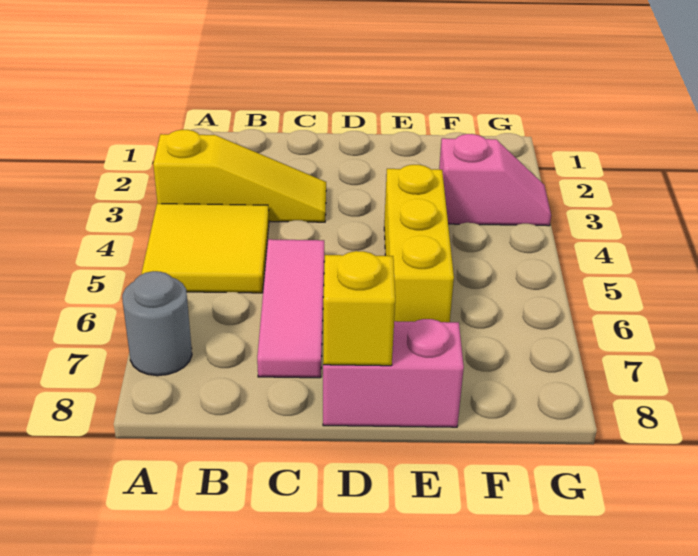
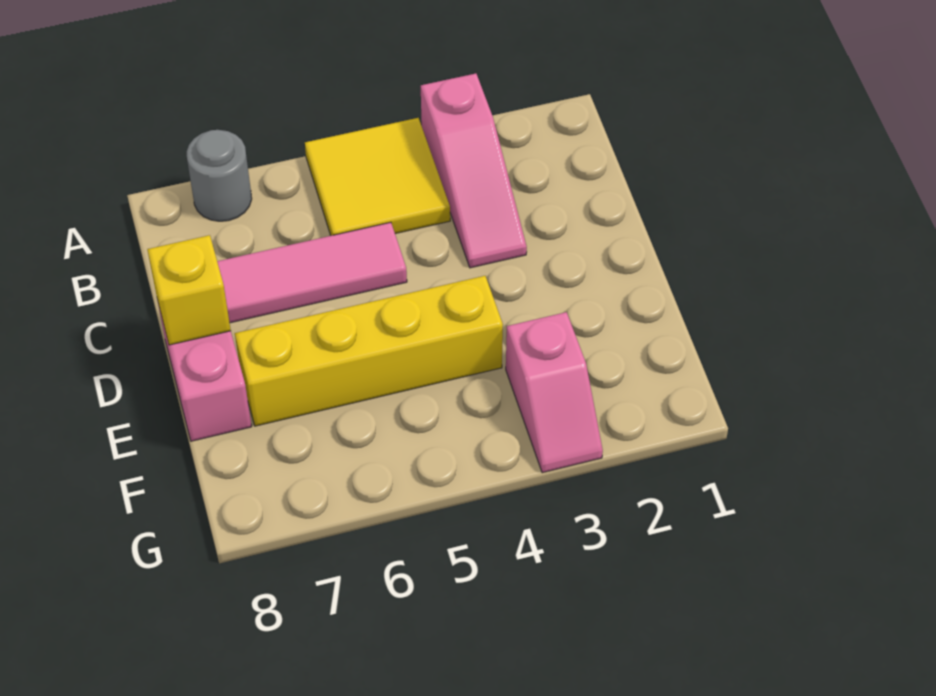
yellow slope A3:C3 level 1 top A -> pink slope A3:C3 level 1 top A
yellow brick E4:E6 level 1 -> yellow brick E4:E7 level 1

